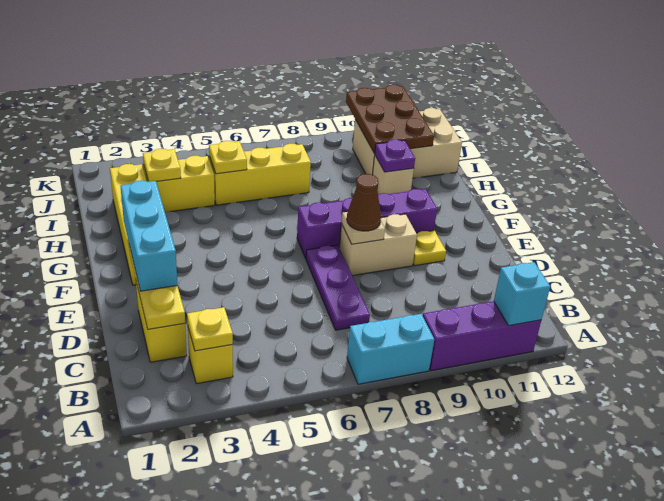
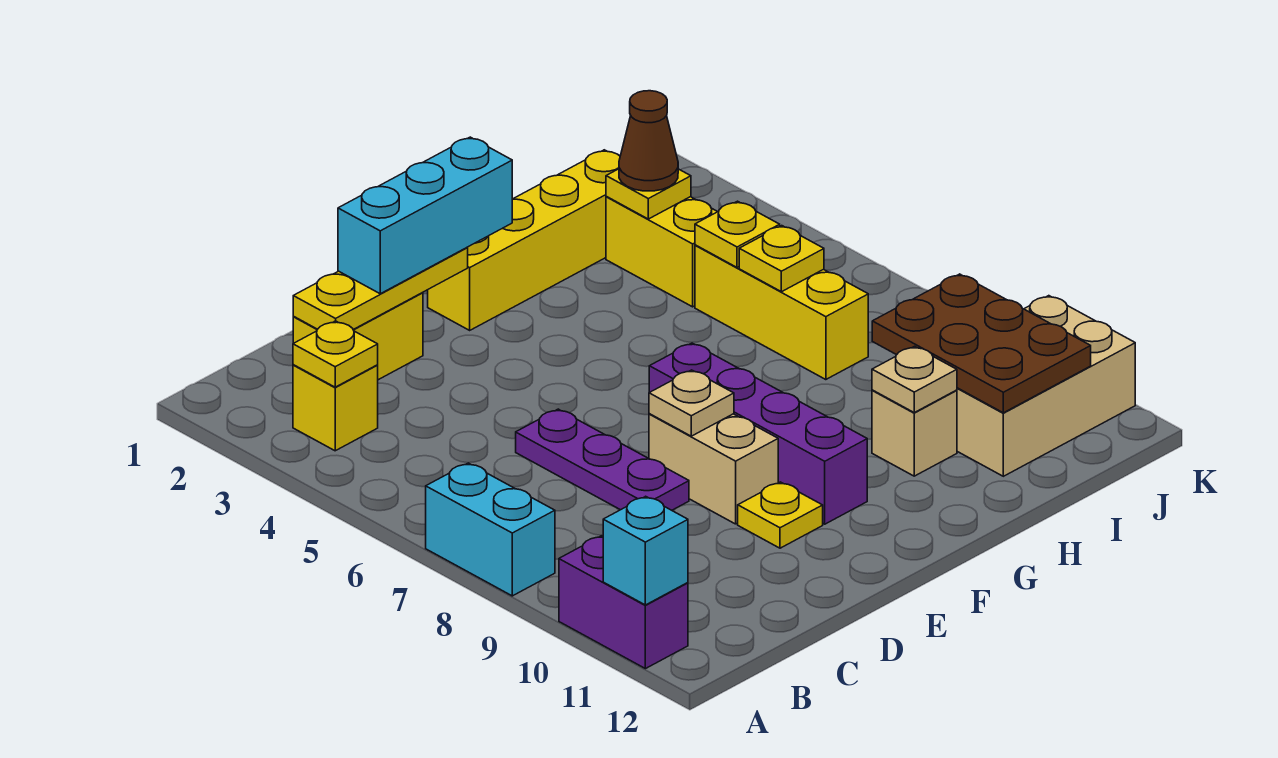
purple brick A9:A11 level 1 -> purple brick A10:A11 level 1
purple plate C7:E7 level 1 -> purple plate D6:D8 level 1
brown cone E8 level 3 -> brown cone I3 level 3
purple plate H10 level 2 -> tan plate H10 level 2
none -> yellow plate I6 level 2
tan brick I10:J12 level 1 -> tan brick I10:K11 level 1
brown plate I10:K11 level 2 -> brown plate I9:J11 level 2

